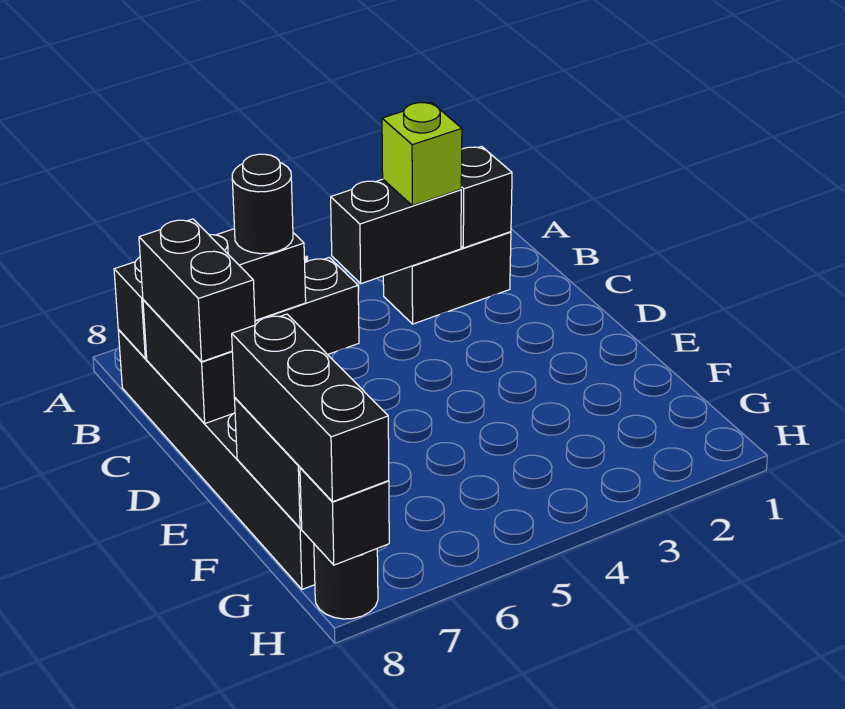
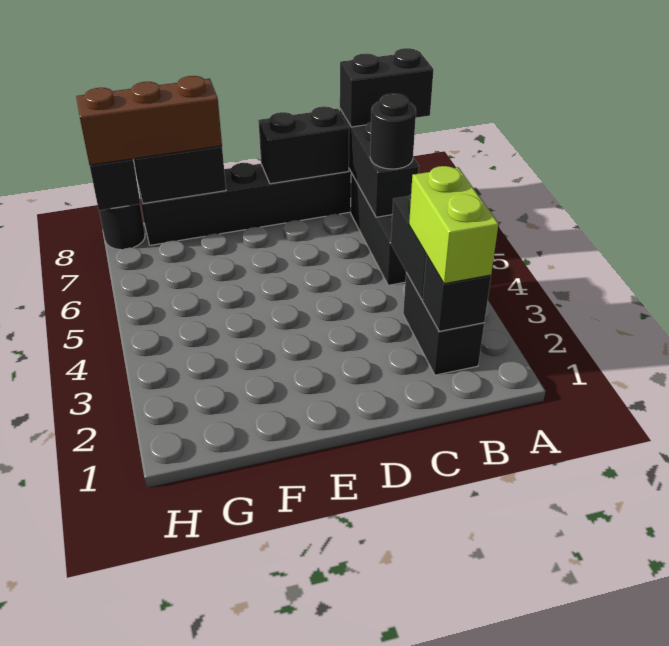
lime brick B3 level 3 -> lime brick B2:B3 level 3
black brick C8:D8 level 3 -> black brick A8:B8 level 3
black brick F8:H8 level 3 -> brown brick F8:H8 level 3

